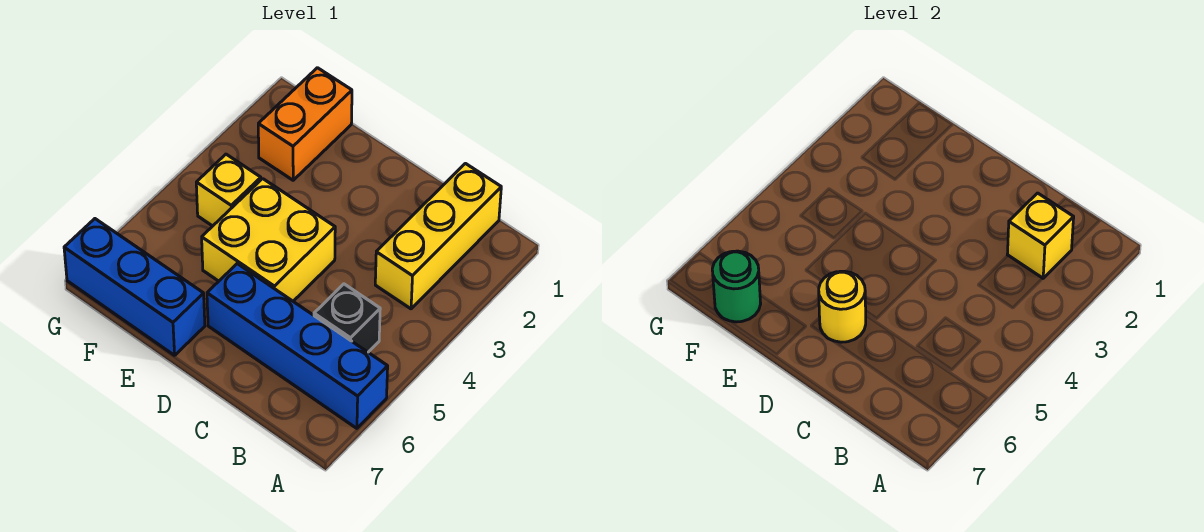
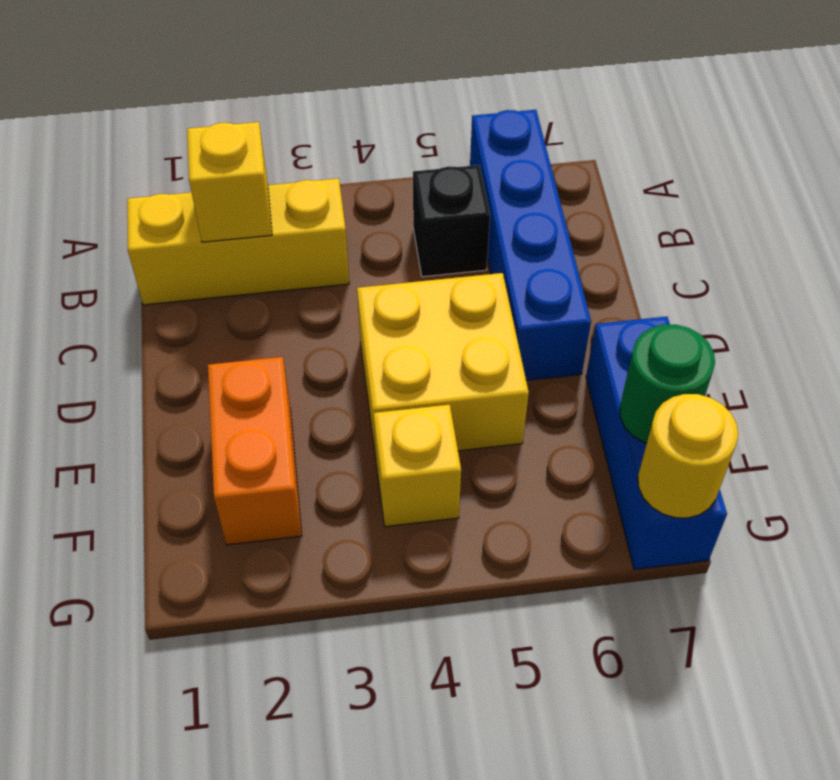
yellow round brick D6 level 2 -> yellow round brick G7 level 2
orange brick F1:F2 level 1 -> orange brick E2:F2 level 1

